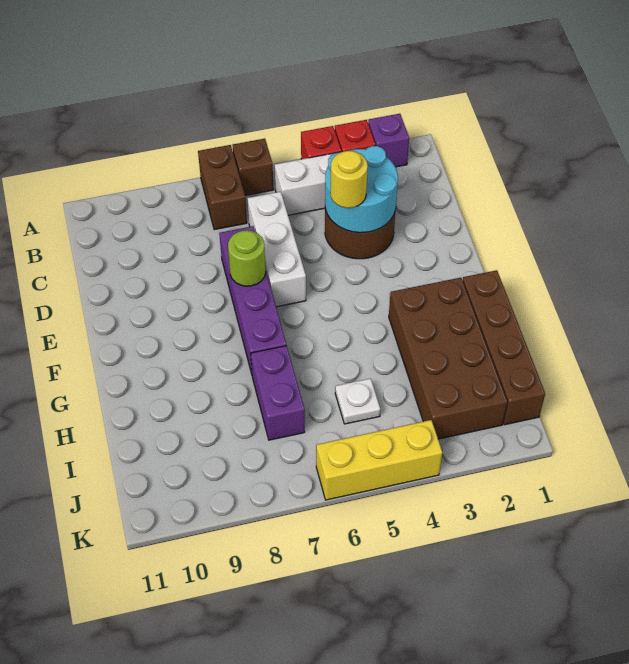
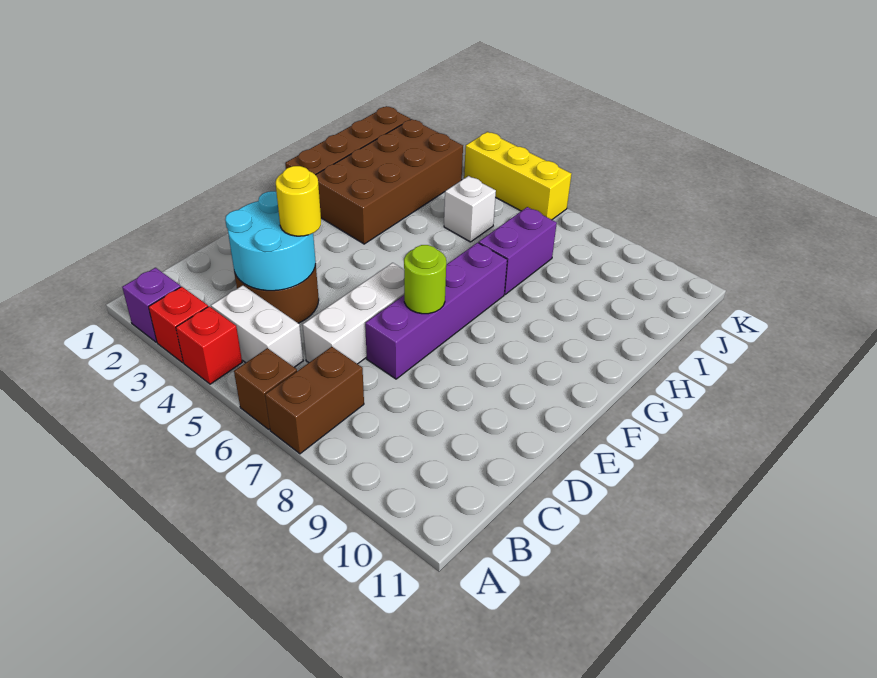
white plate I5 level 1 -> white brick I5 level 1

